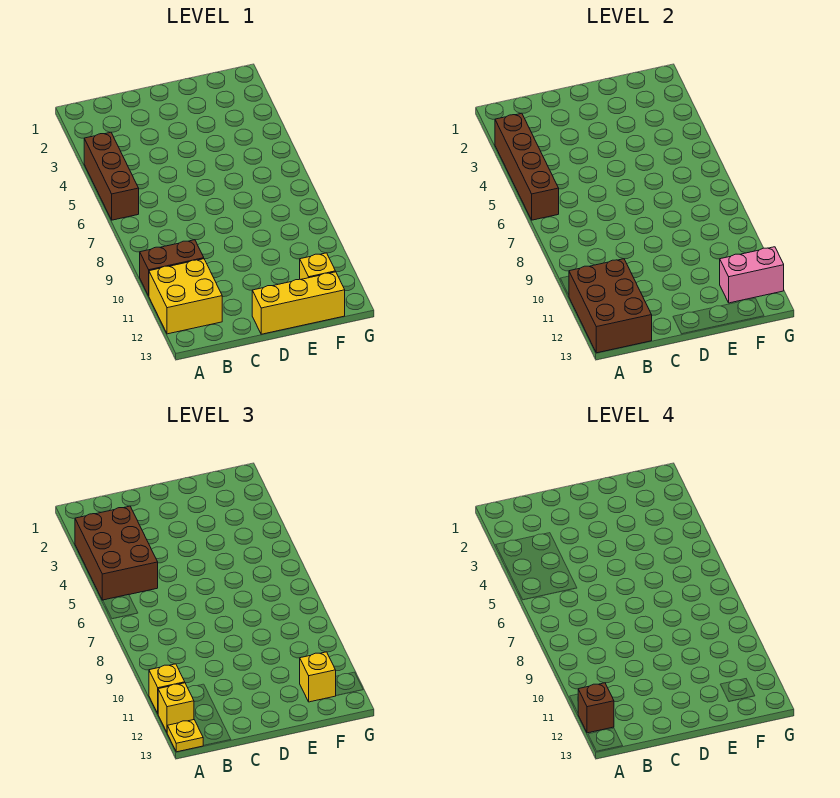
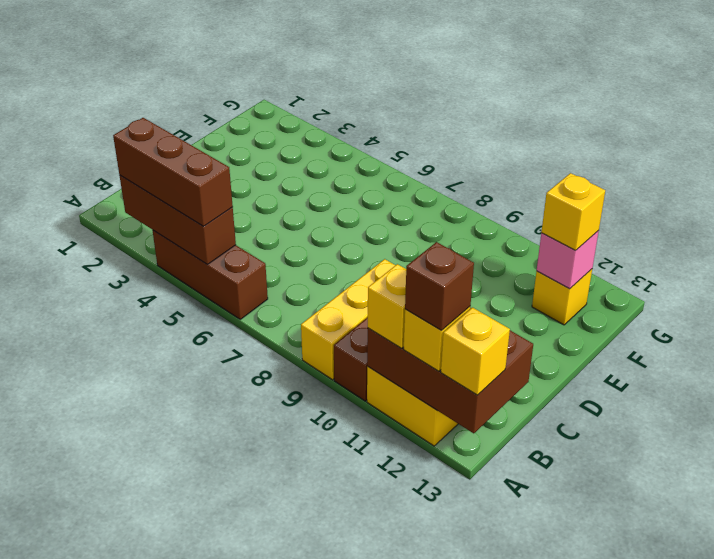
brown brick A3:A6 level 2 -> brown brick A3:A5 level 2
brown brick A3:B5 level 3 -> brown brick A3:A5 level 3
yellow plate A13 level 3 -> yellow brick A13 level 3
yellow brick D13:F13 level 1 -> yellow brick A9:C9 level 1
pink brick F12:G12 level 2 -> pink brick F12 level 2

